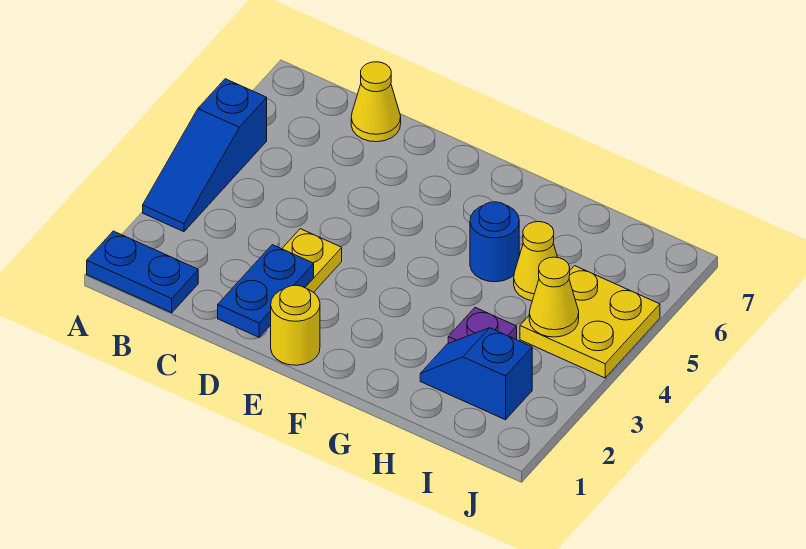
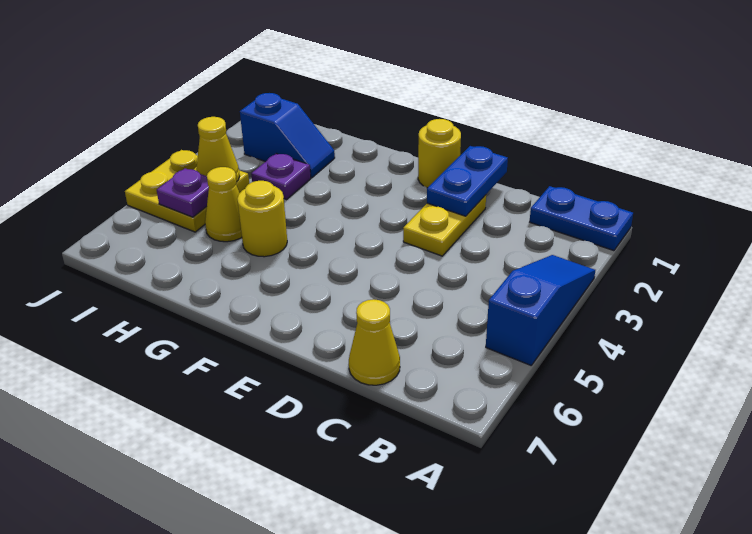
blue round brick G5 level 1 -> yellow round brick G5 level 1
none -> purple plate I5 level 2

